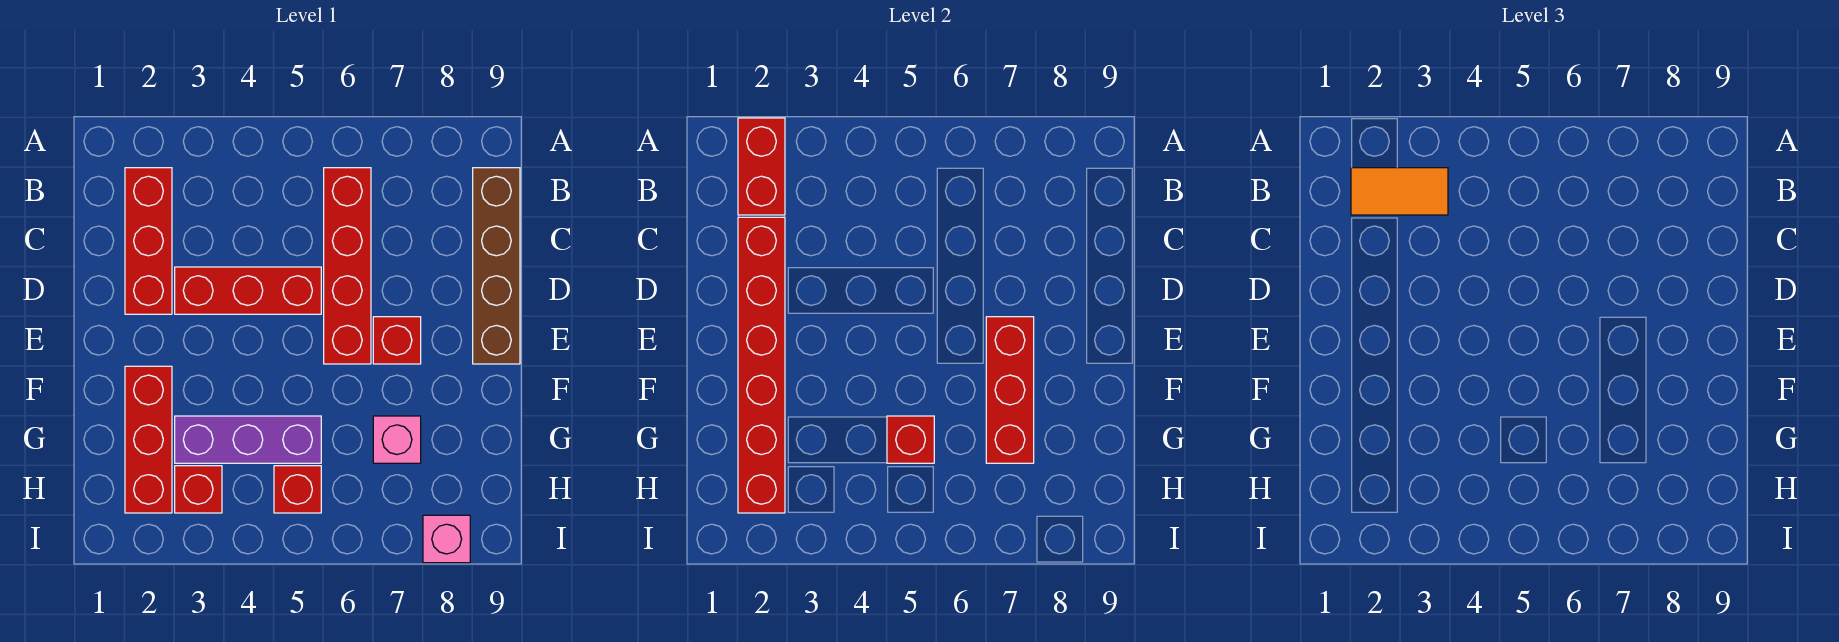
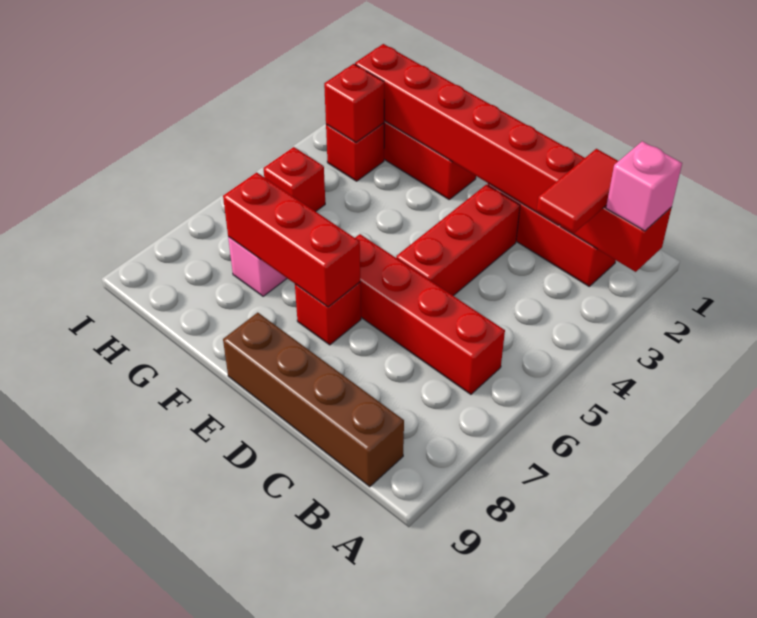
orange tile B2:B3 level 3 -> red tile B2:B3 level 3
purple brick G3:G5 level 1 -> none
red brick G5 level 2 -> red brick H3 level 2
pink brick I8 level 1 -> pink brick A2 level 3

